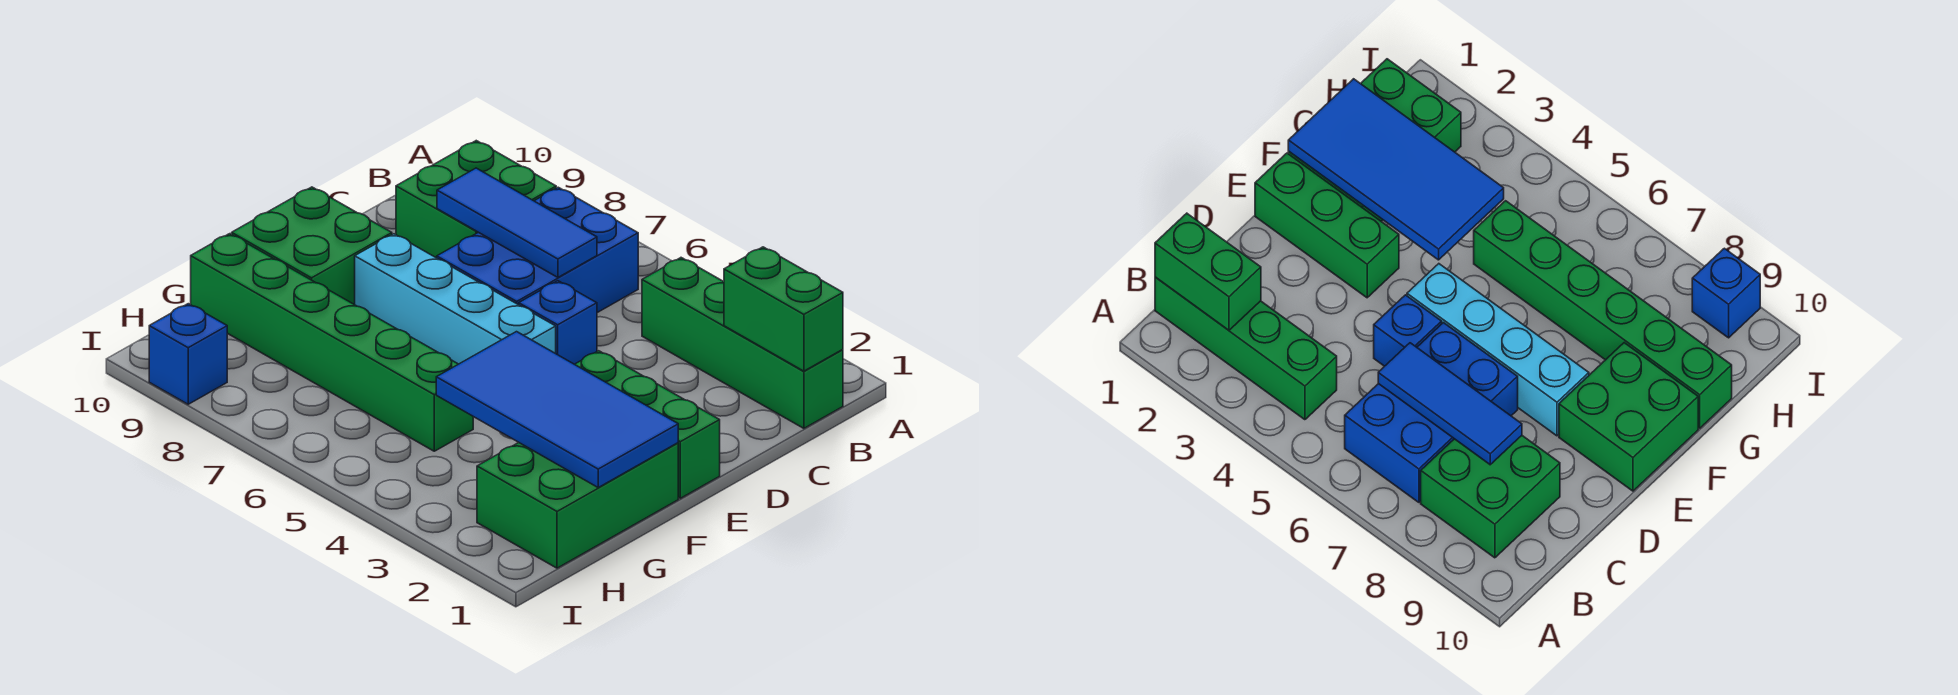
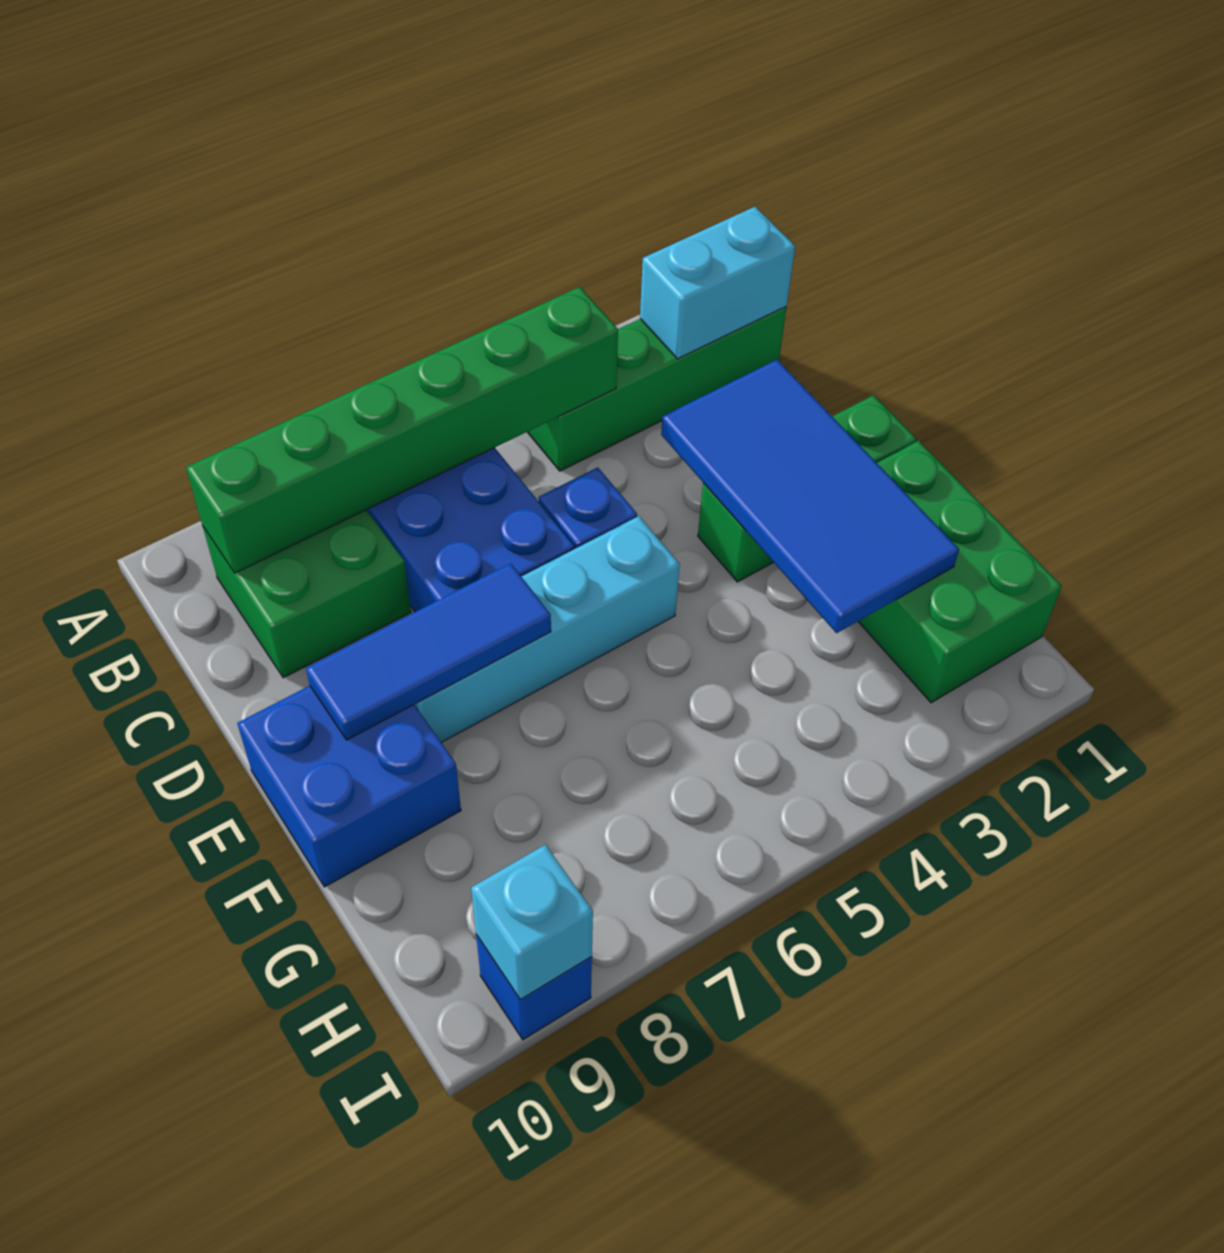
green brick B1:B2 level 2 -> cyan brick B1:B2 level 2
blue tile C6:C8 level 2 -> blue tile E7:E9 level 2
green brick E9:F10 level 1 -> blue brick E9:F10 level 1
blue tile F1:G4 level 2 -> blue tile D2:G3 level 2
green brick G5:G10 level 1 -> green brick B4:B9 level 2
none -> cyan brick I9 level 2

